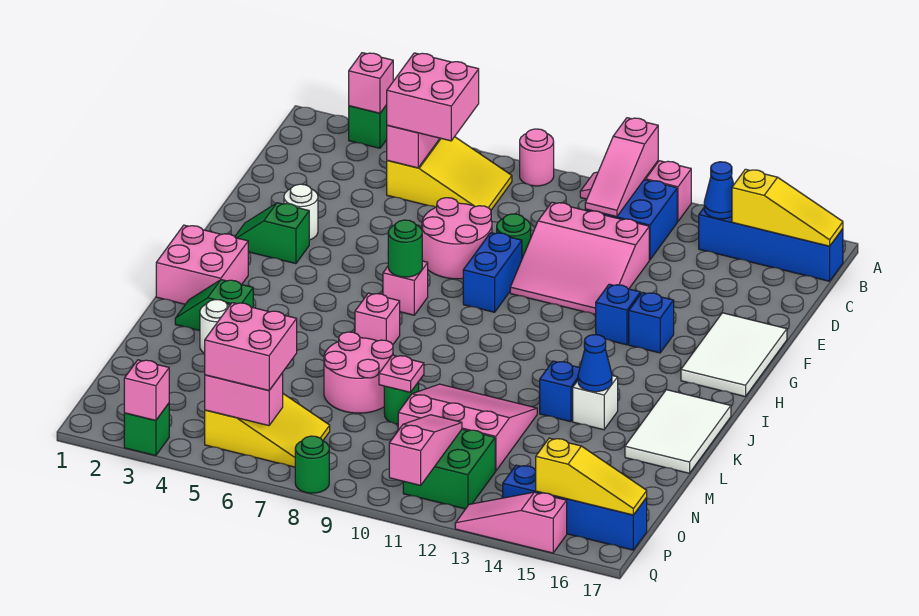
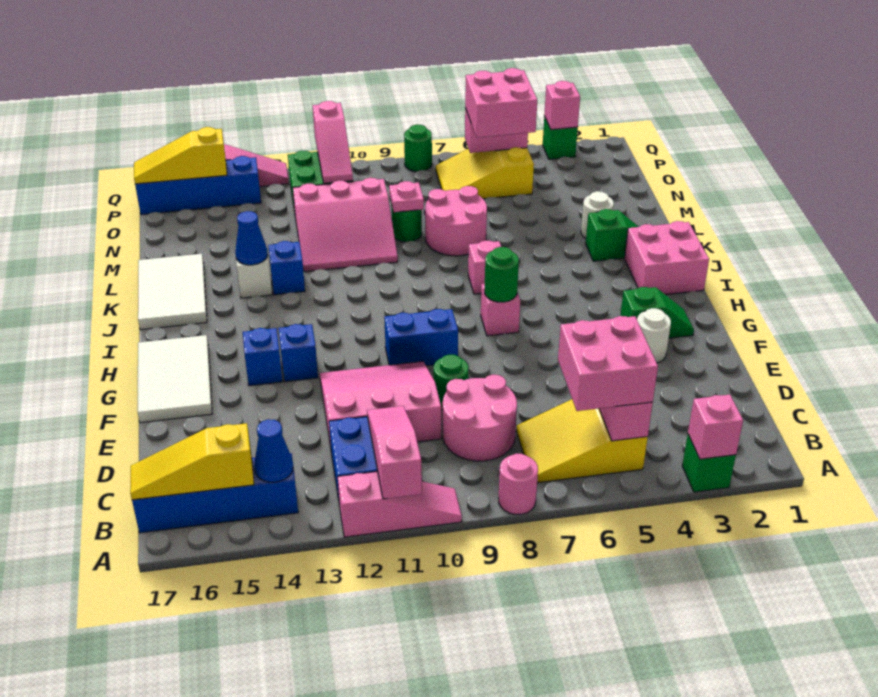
pink round brick E7:F8 level 1 -> pink round brick C8:D9 level 1
blue brick F9:G9 level 1 -> blue brick G9:G10 level 1

